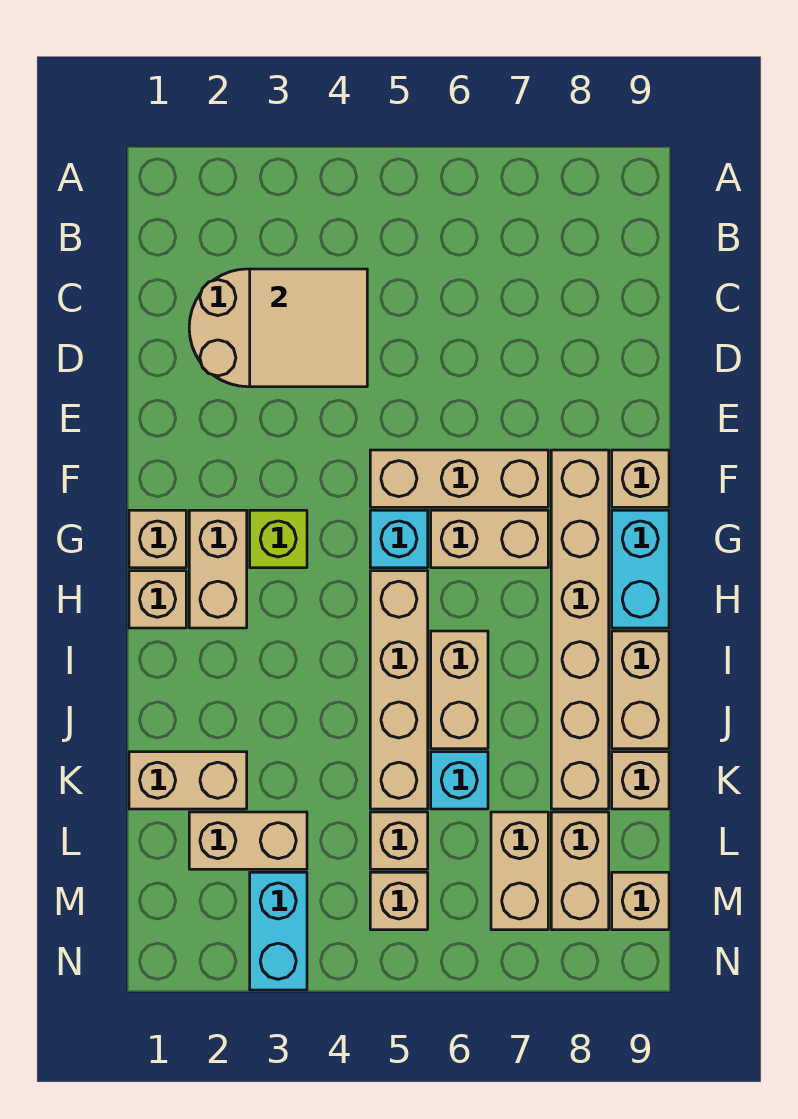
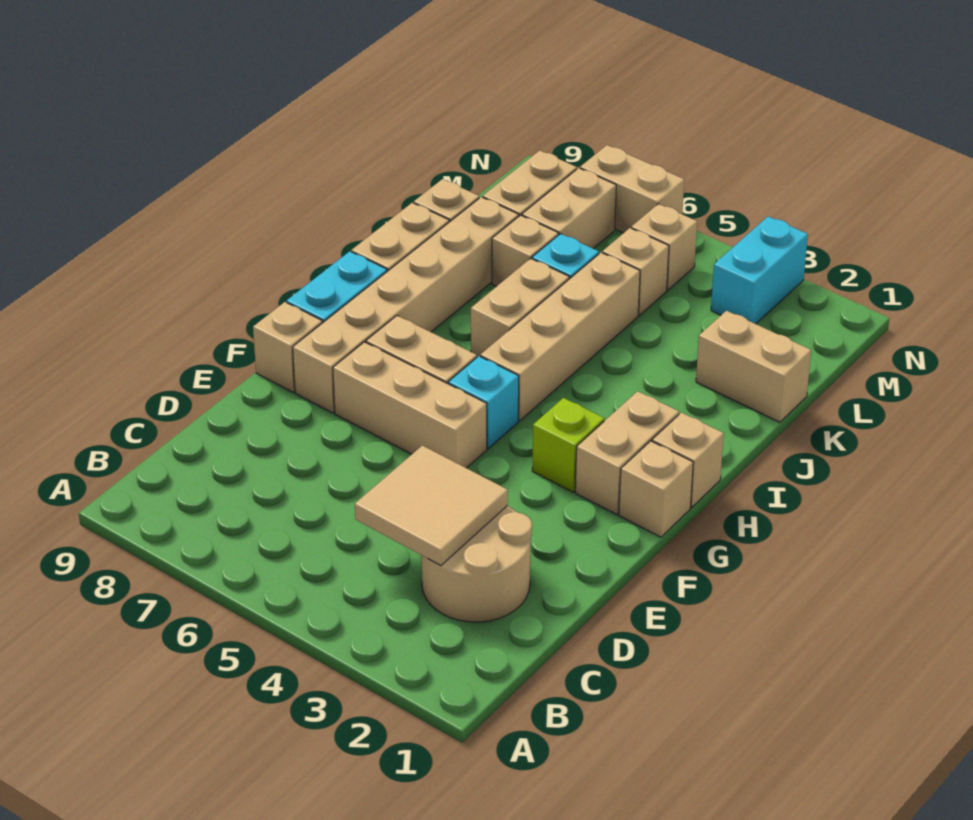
tan brick L2:L3 level 1 -> tan brick N6:N7 level 1
tan brick M9 level 1 -> tan brick K7 level 1

